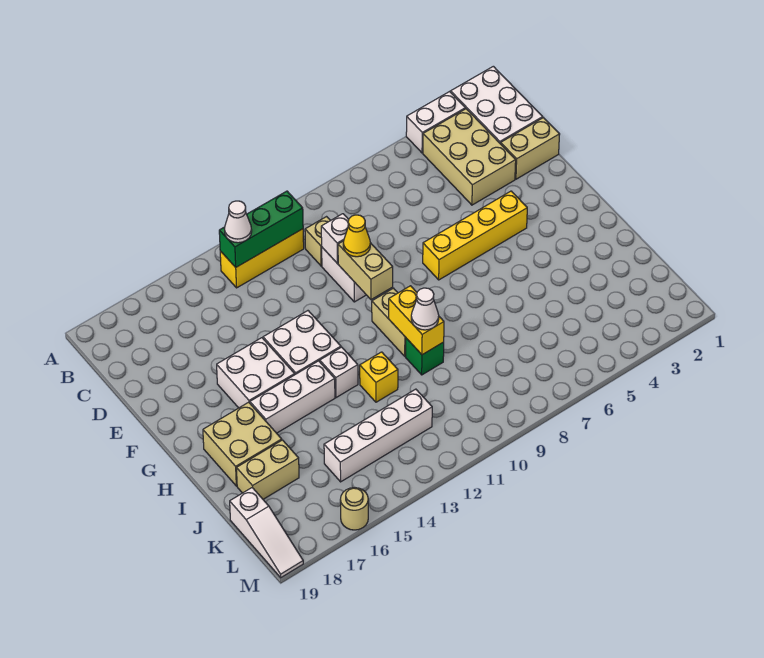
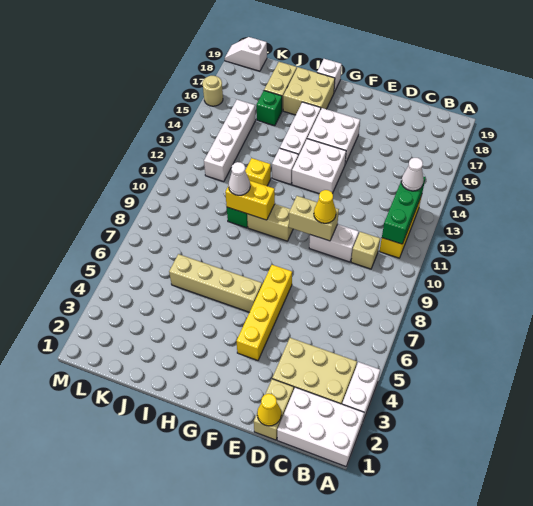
none -> yellow cone D1 level 2
white brick D10 level 2 -> white brick H19 level 1
none -> tan brick G6:J6 level 1
none -> green brick J16 level 1
white slope K19:M19 level 1 top K -> white slope L19:M19 level 1 top L

